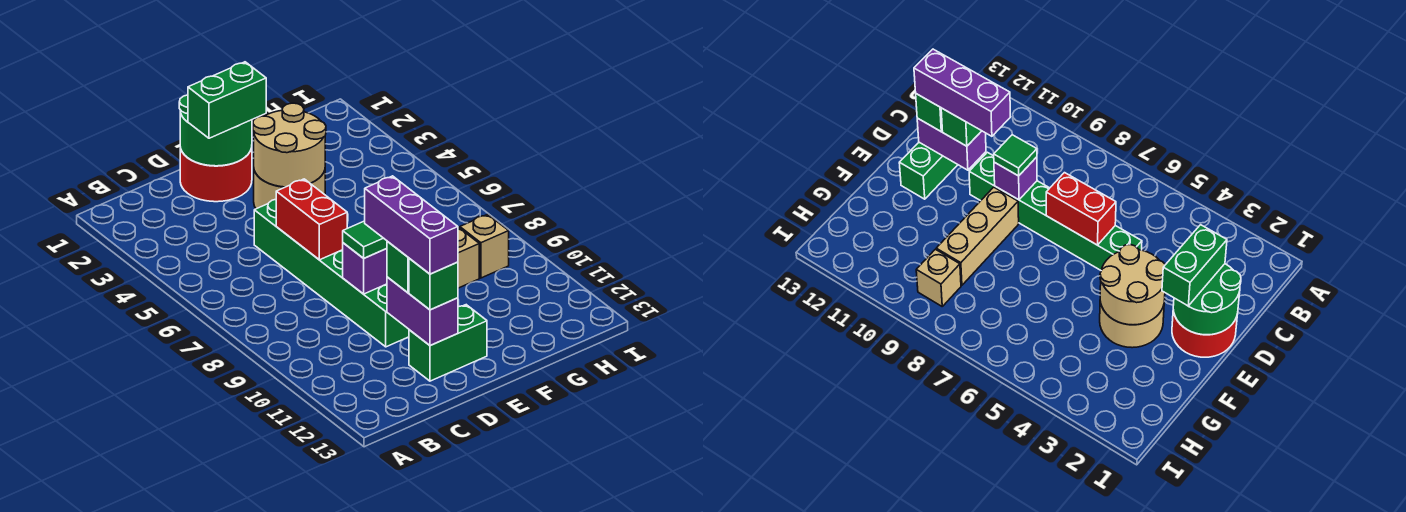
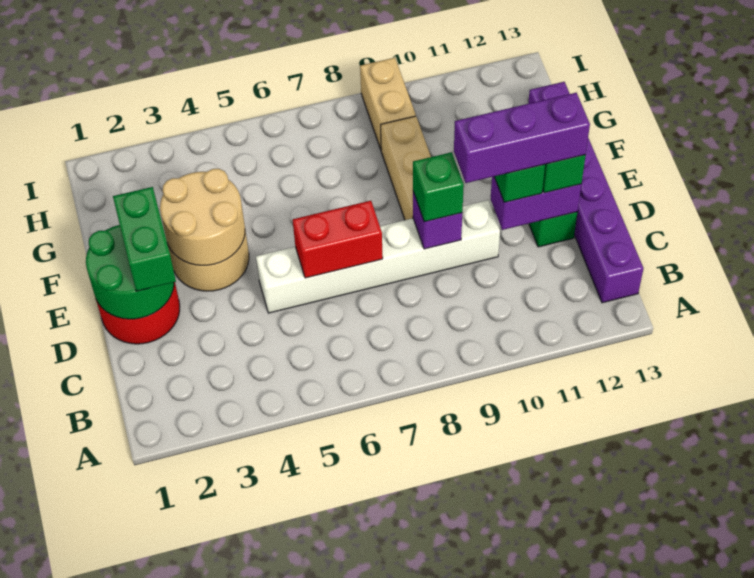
none -> purple brick B13:G13 level 1
green brick D5:D10 level 1 -> white brick D5:D10 level 1
green tile D9 level 3 -> green brick D9 level 3
tan brick H9 level 1 -> tan brick H9:I9 level 1

